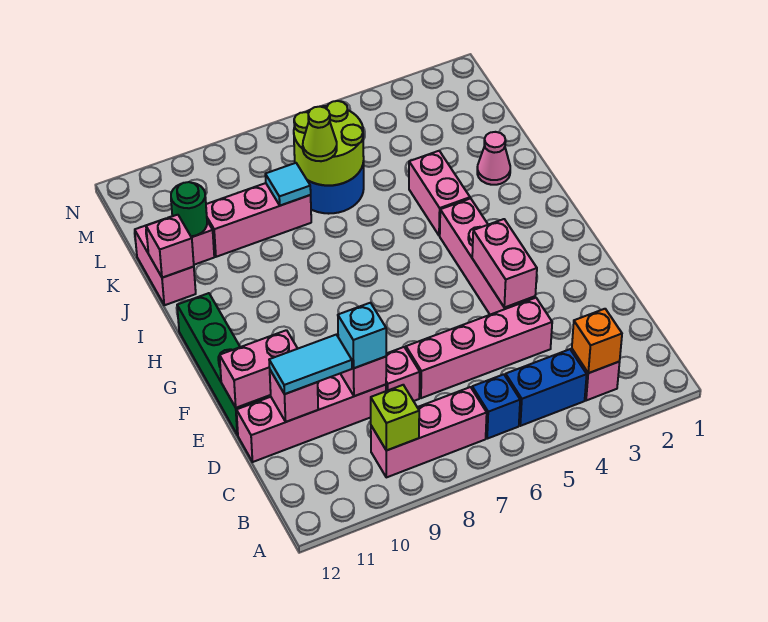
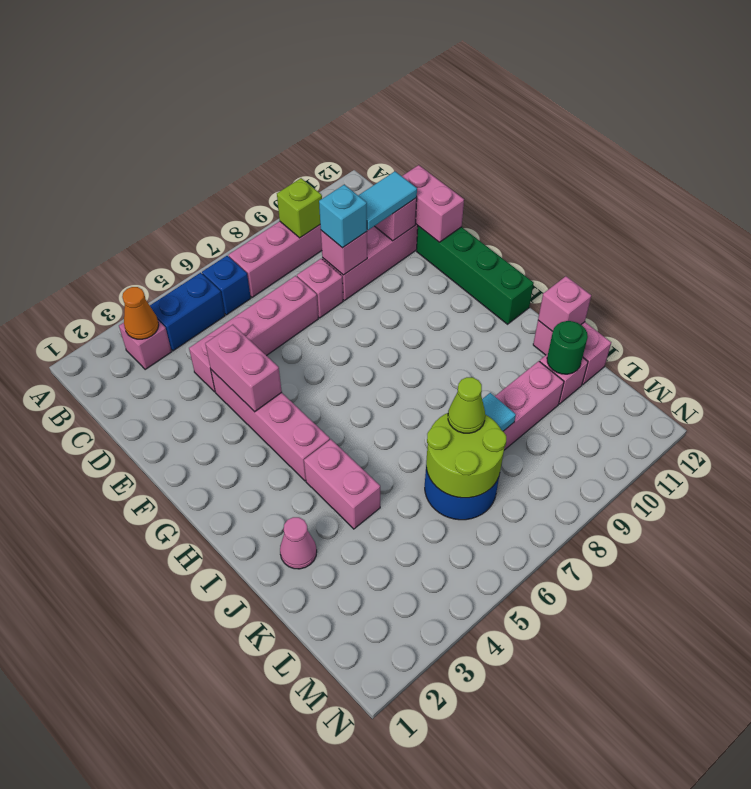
orange brick B3 level 2 -> orange cone B3 level 2
pink brick E11:E12 level 2 -> pink brick D12:E12 level 2

